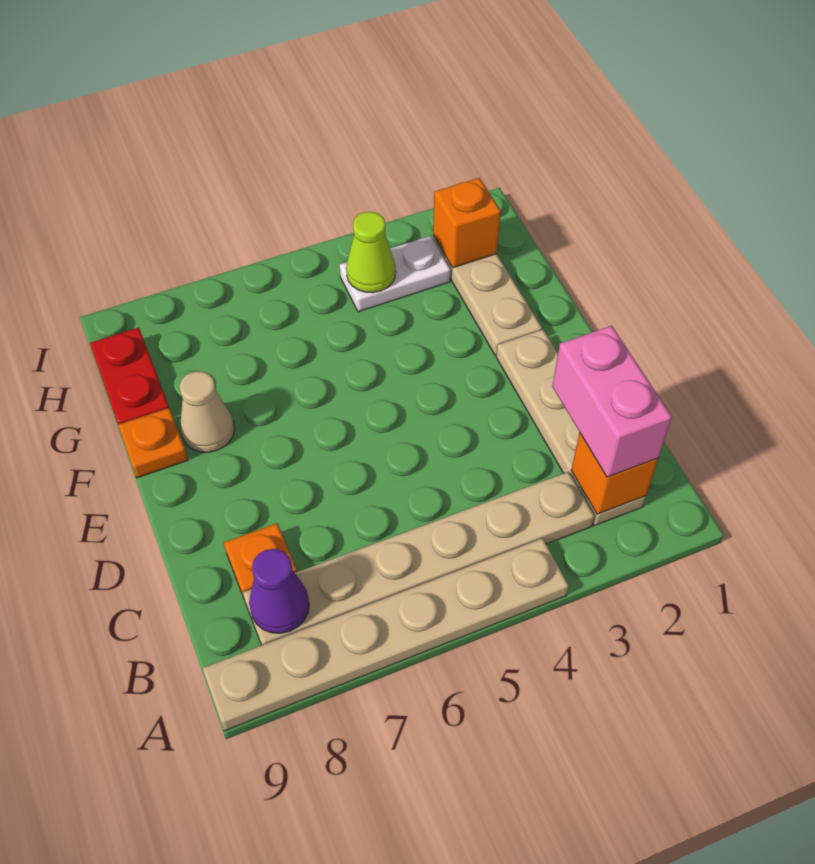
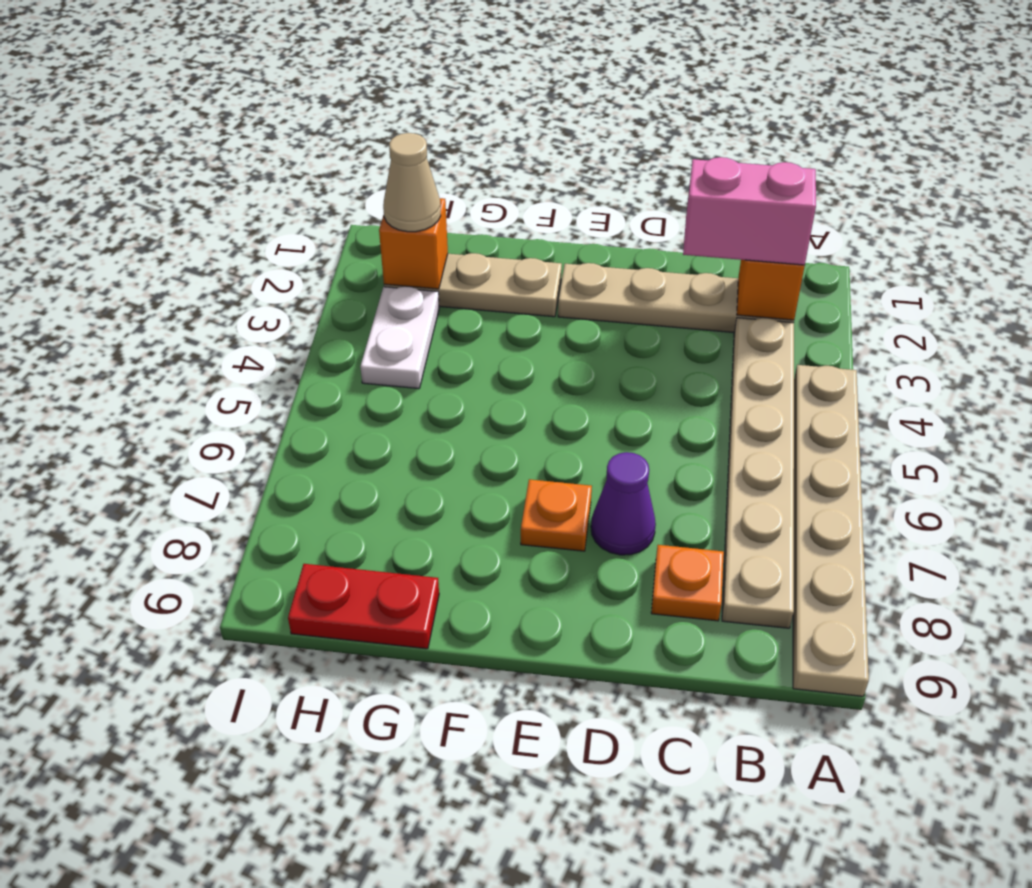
purple cone B8 level 2 -> purple cone D7 level 1
tan cone F8 level 1 -> tan cone H2 level 3
orange plate F9 level 1 -> orange plate E7 level 1
lime cone H4 level 2 -> none

